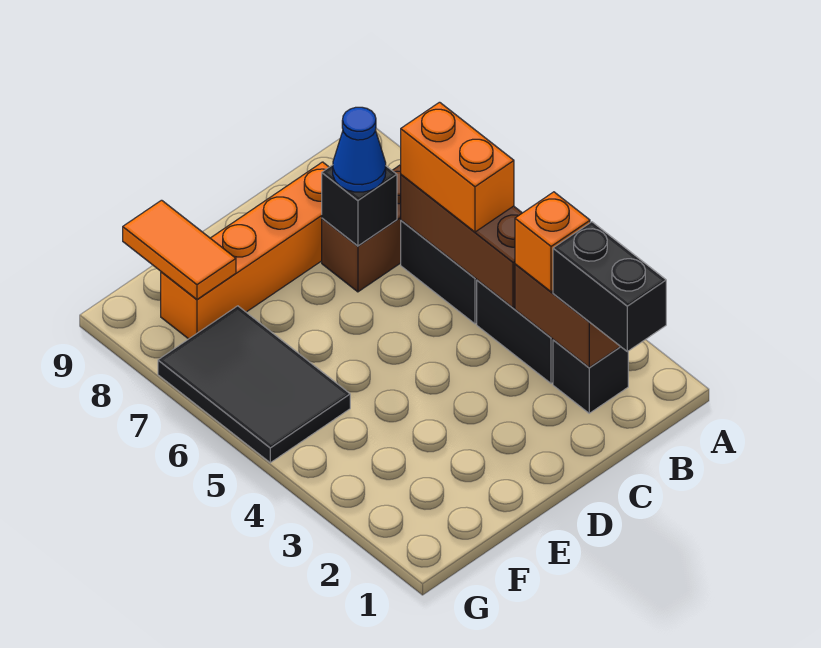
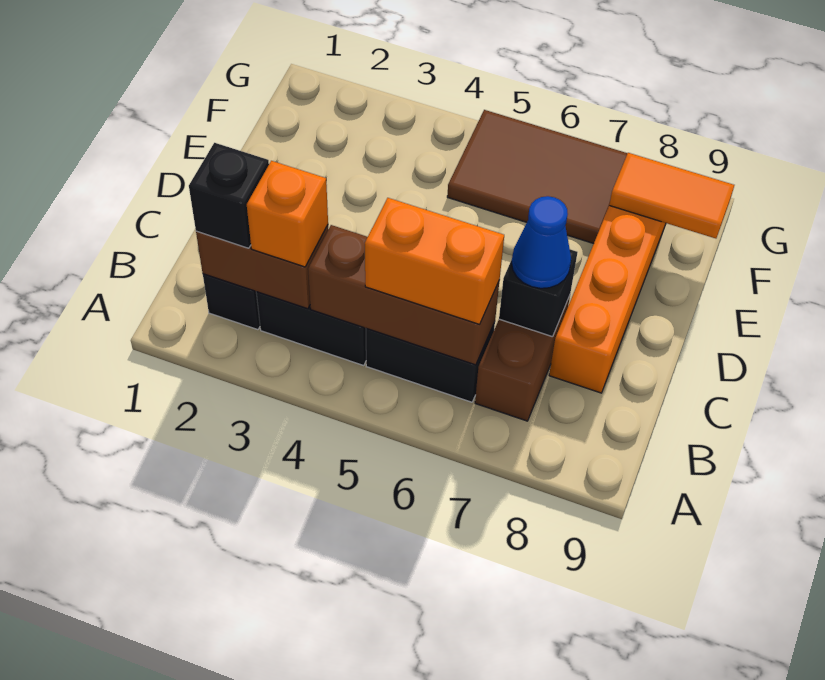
black brick B1:B2 level 3 -> black brick B2 level 3
black tile F5:G7 level 1 -> brown tile F5:G7 level 1

